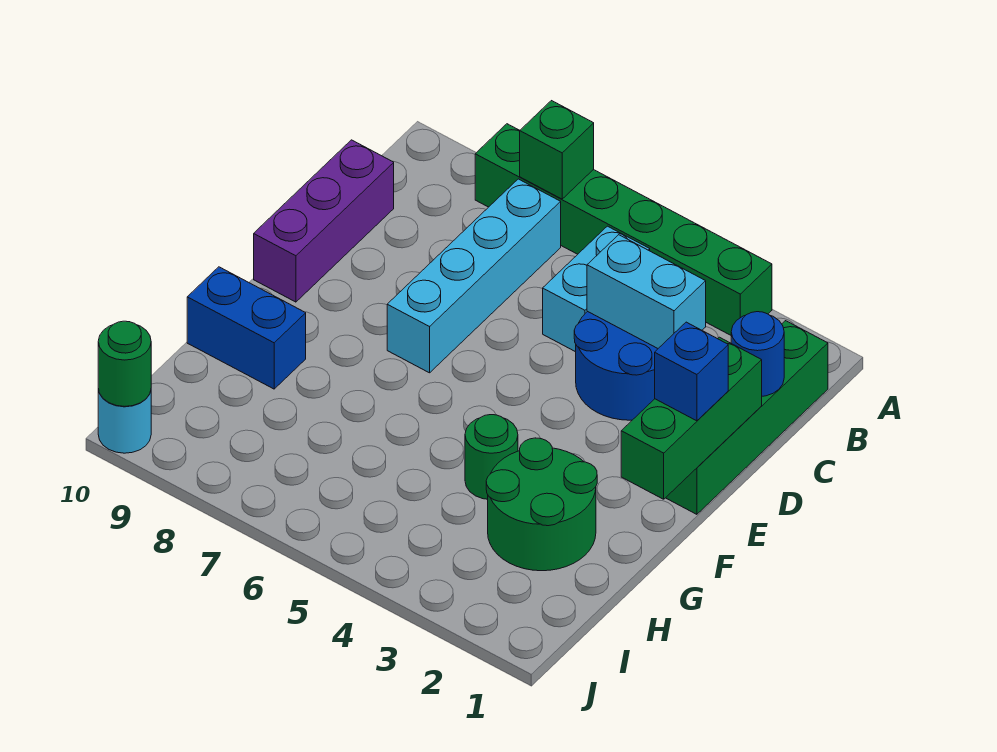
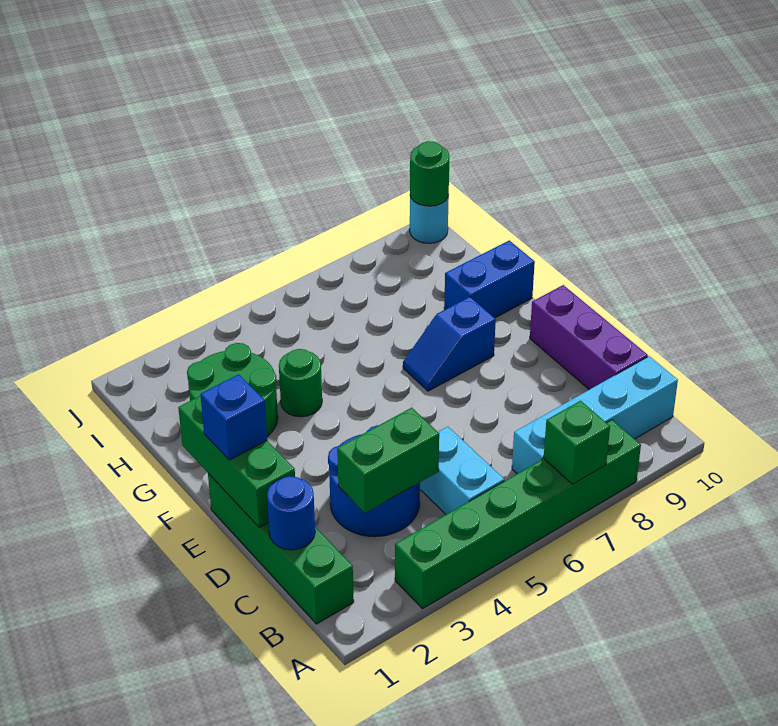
cyan brick B7:E7 level 1 -> cyan brick B7:B10 level 1
cyan brick C3:C4 level 2 -> green brick C3:C4 level 2
none -> blue slope F7:F8 level 1 top 8

